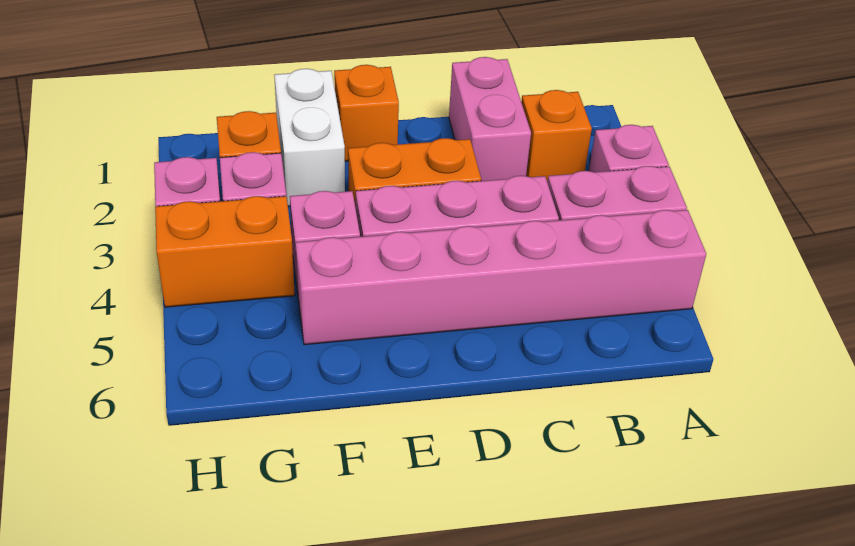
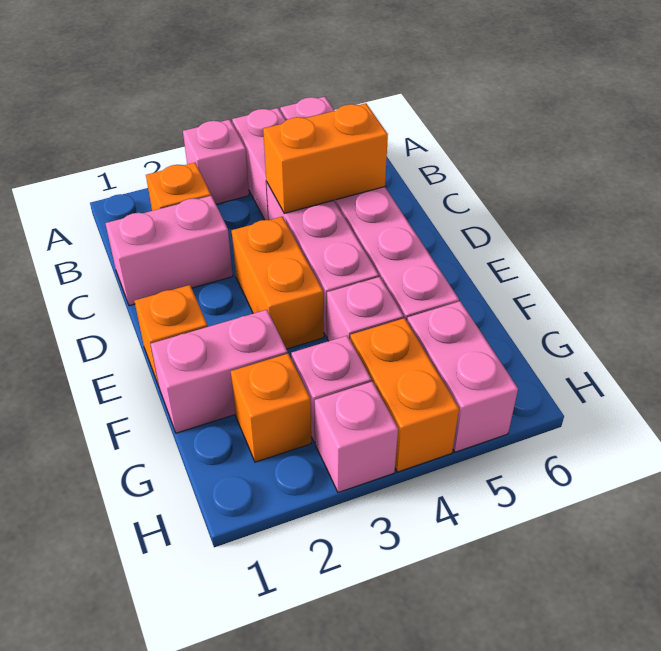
none -> orange brick C4:C5 level 2
white brick F1:F2 level 1 -> pink brick F1:F2 level 1
none -> pink brick G5:H5 level 1

